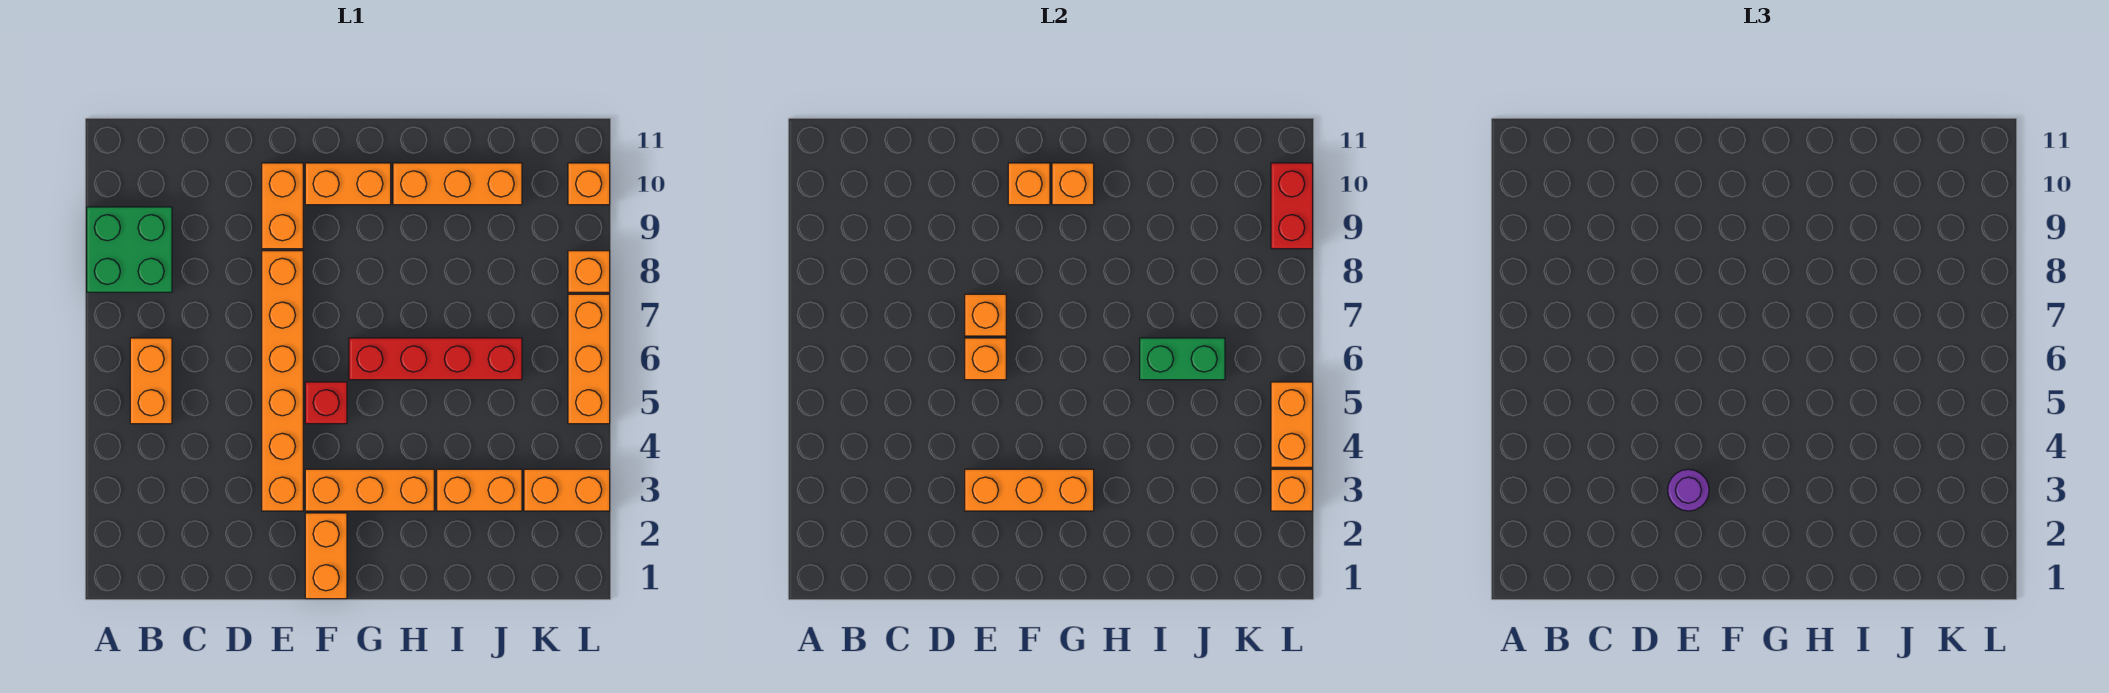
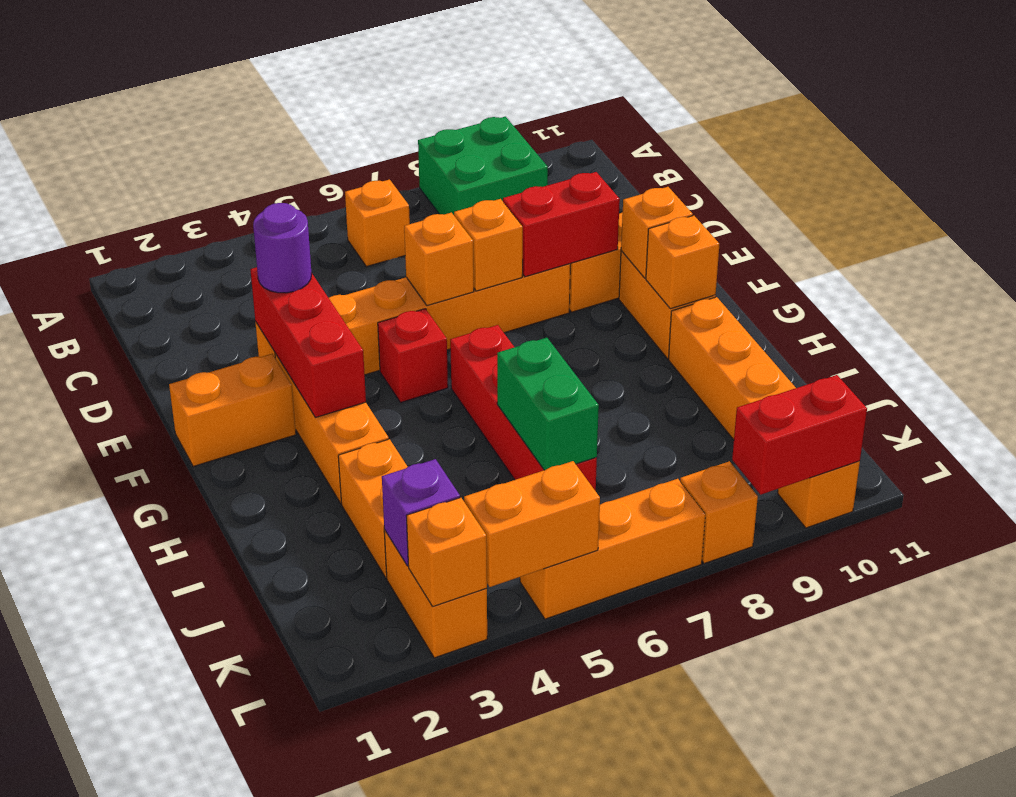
orange brick B5:B6 level 1 -> orange brick B6 level 1
orange brick E3:G3 level 2 -> red brick E3:G3 level 2
none -> red brick E8:E9 level 2
none -> purple brick K3 level 2

